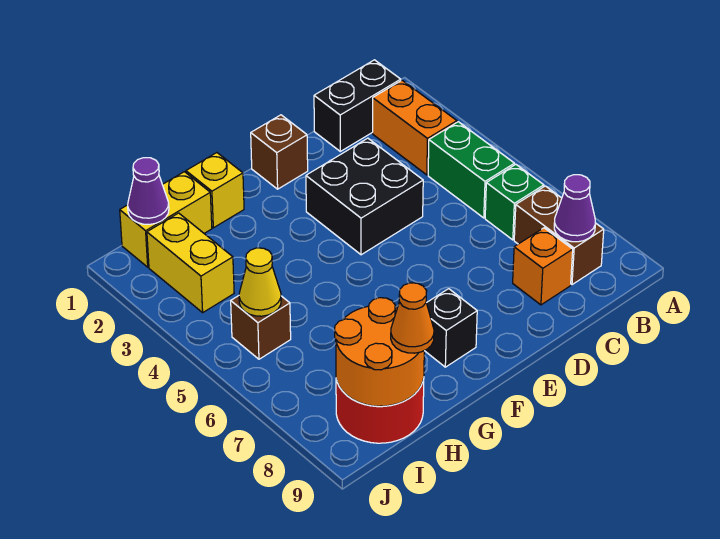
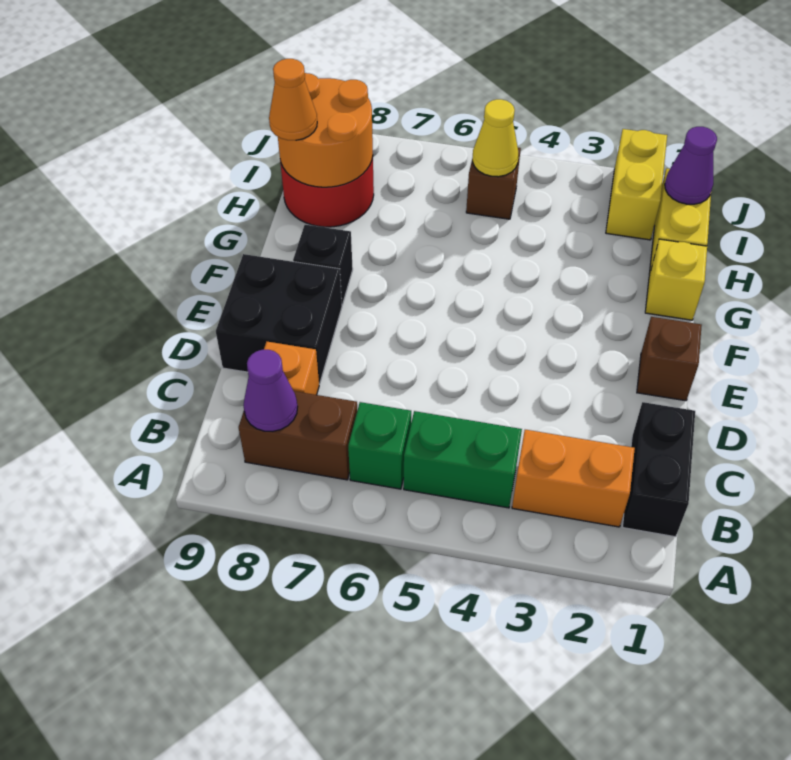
black brick D3:E4 level 1 -> black brick D8:E9 level 1
yellow brick I2:I3 level 1 -> yellow brick I2:J2 level 1

